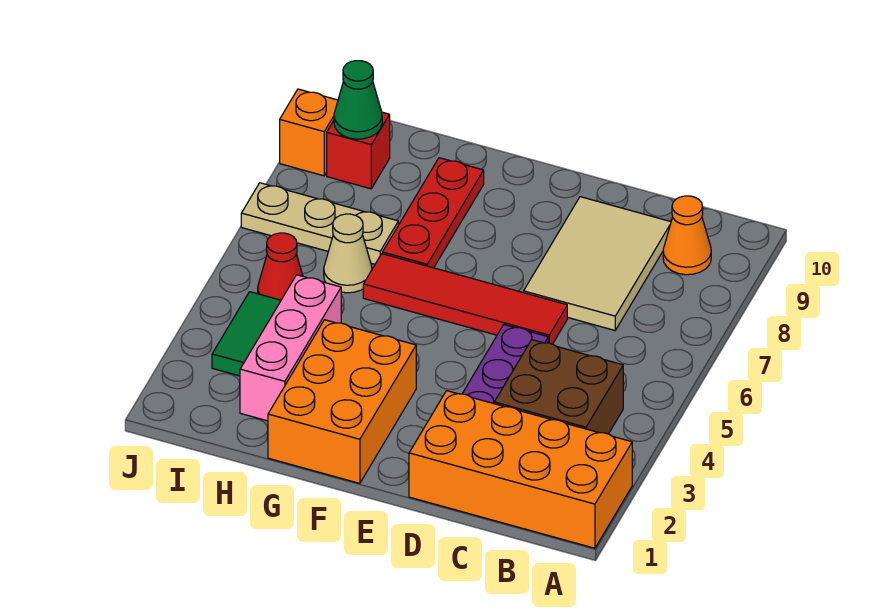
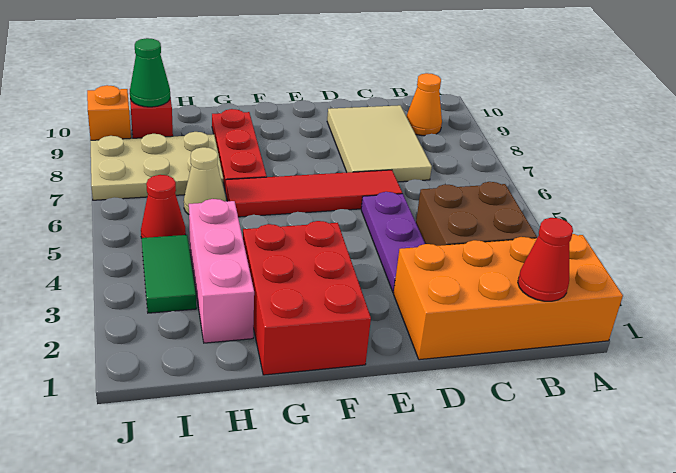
none -> red cone B1 level 2
orange brick F1:G3 level 1 -> red brick F1:G3 level 1
tan plate H7:J7 level 1 -> tan plate H7:J8 level 1

